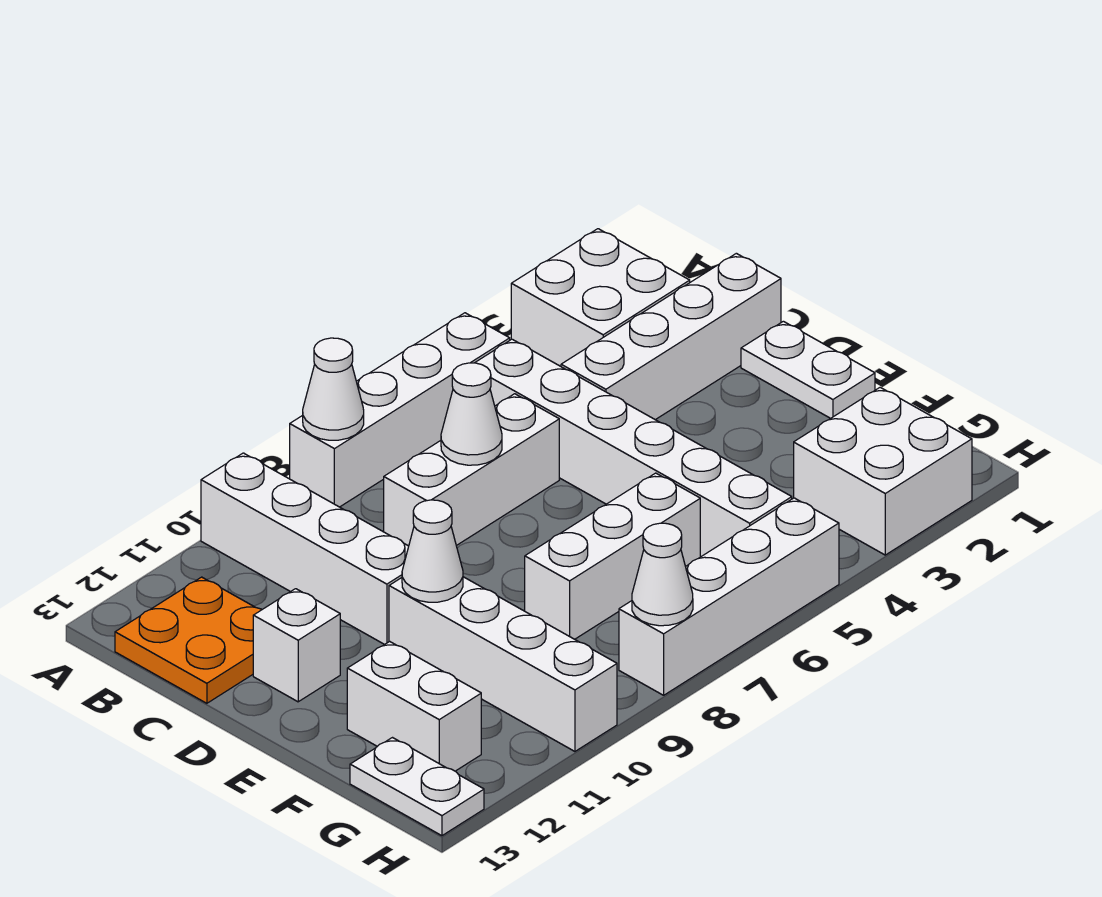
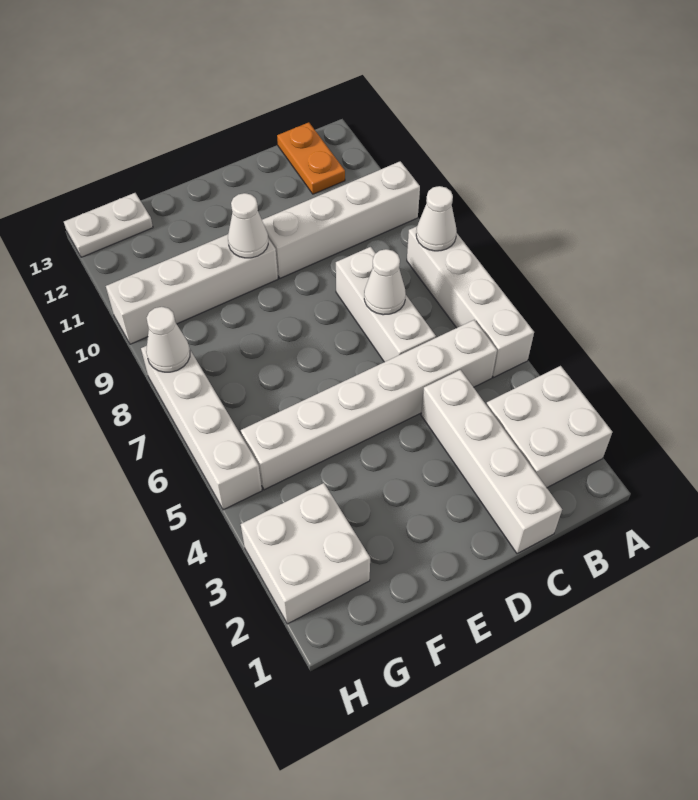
orange plate B12:C13 level 1 -> orange plate B12:B13 level 1
white plate D1:E1 level 1 -> none
white brick D12 level 1 -> none
white brick F6:F8 level 1 -> none
white brick F12:G12 level 1 -> none

